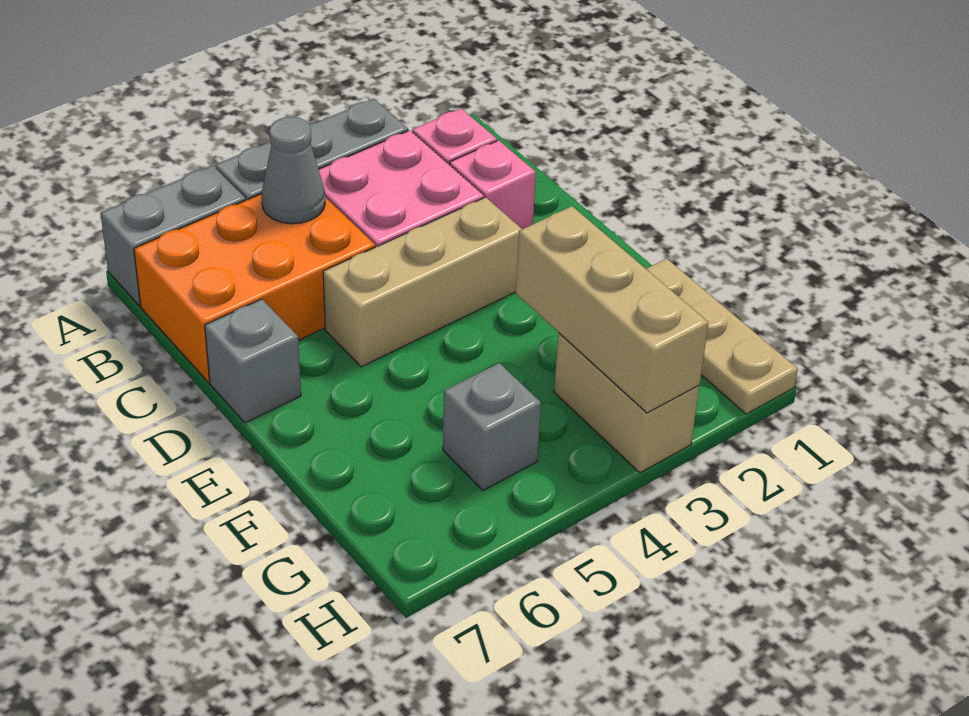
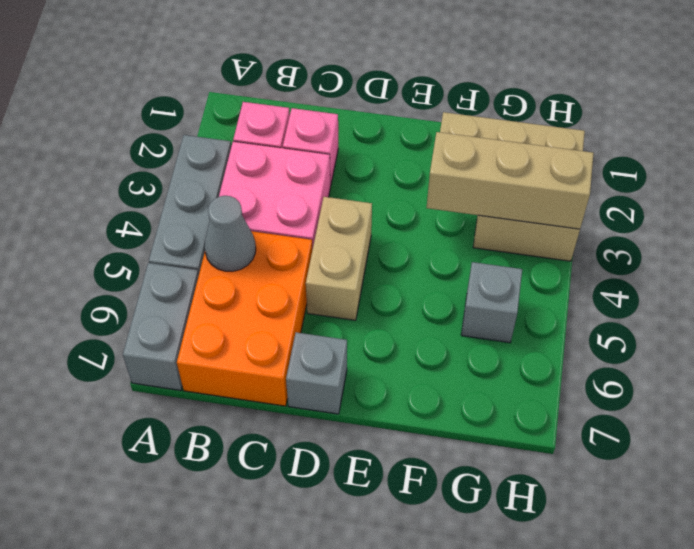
tan brick D3:D5 level 1 -> tan brick D4:D5 level 1

